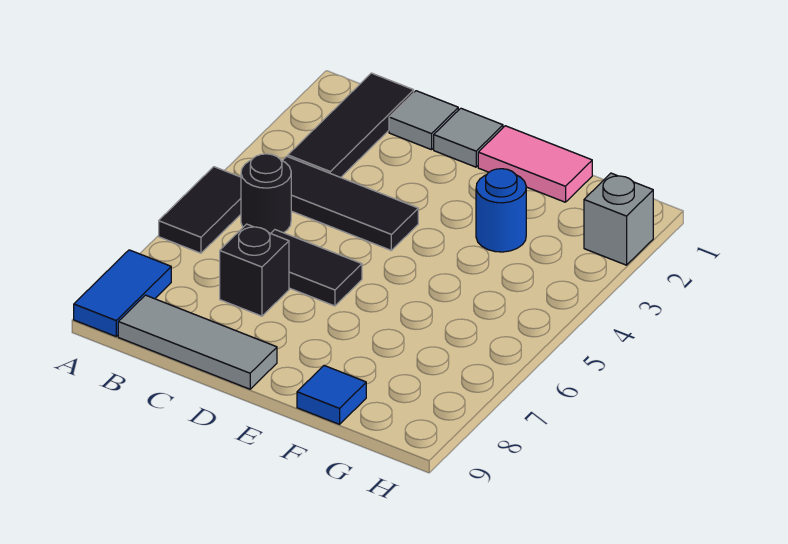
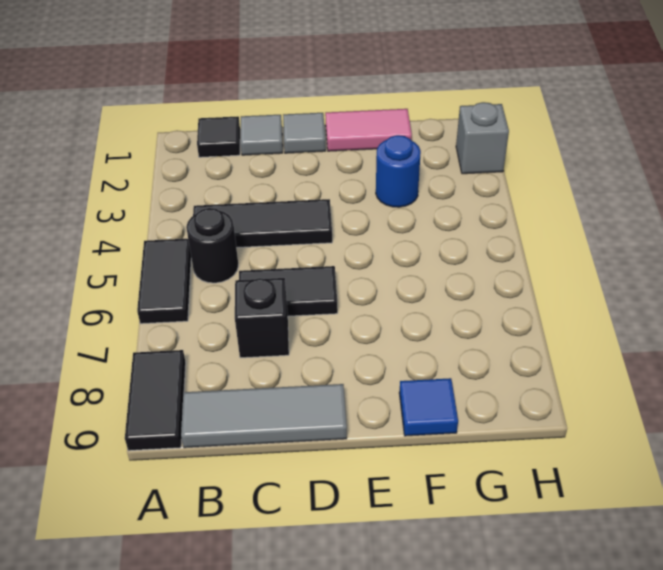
blue tile A8:A9 level 1 -> black tile A8:A9 level 1
black tile B1:B3 level 1 -> black tile B1 level 1

